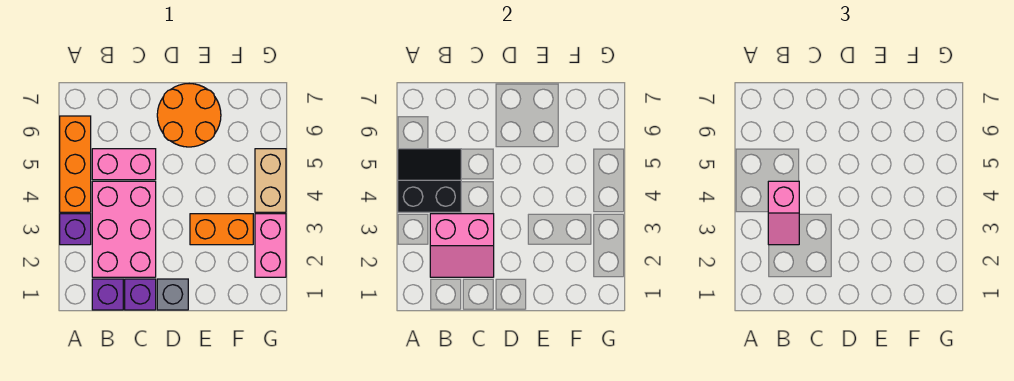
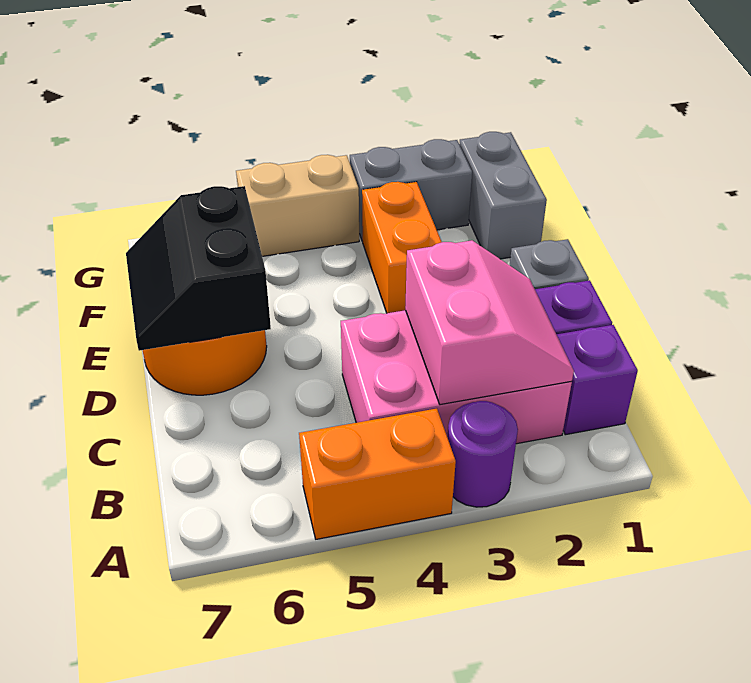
purple brick A3 level 1 -> purple round brick A3 level 1
orange brick A4:A6 level 1 -> orange brick A4:A5 level 1
black slope A4:B5 level 2 top 4 -> black slope D6:E7 level 2 top 6
pink slope B3:B4 level 3 top 4 -> none
pink brick B5:C5 level 1 -> none
none -> grey brick F1:G1 level 1
pink brick G2:G3 level 1 -> grey brick G2:G3 level 1

